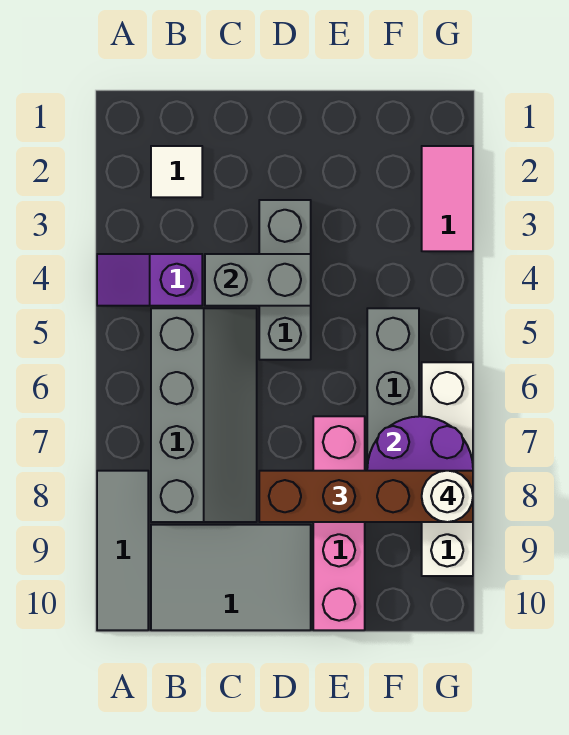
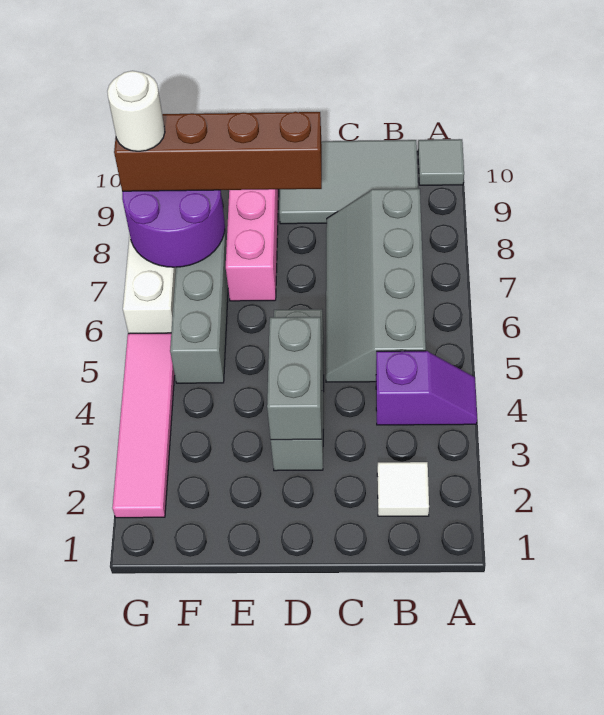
grey tile A8:A10 level 1 -> grey tile A10 level 1
grey brick C4:D4 level 2 -> grey brick D3:D4 level 2
pink tile G2:G3 level 1 -> pink tile G2:G5 level 1

